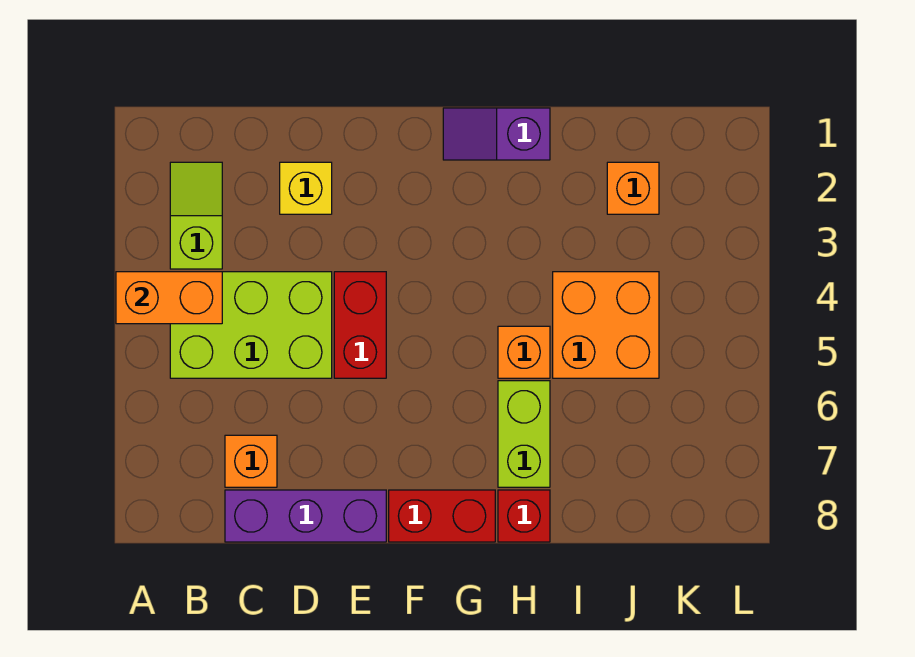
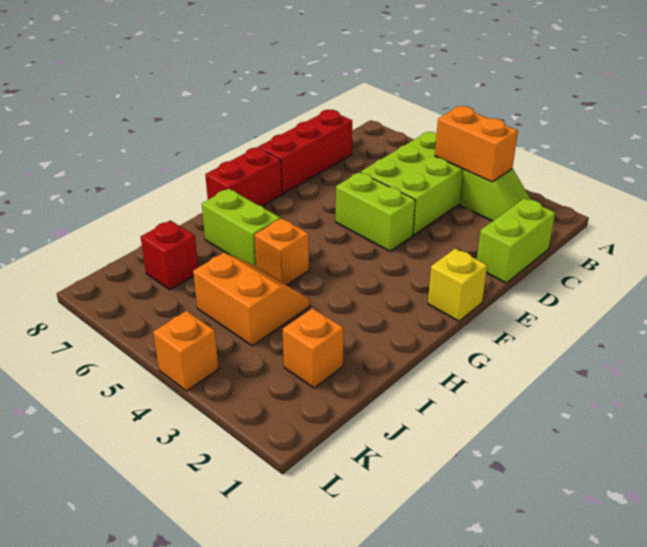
orange brick A4:B4 level 2 -> orange brick B3:B4 level 2
none -> lime brick C1:D1 level 1
orange brick C7 level 1 -> orange brick L4 level 1
purple brick C8:E8 level 1 -> red brick C8:E8 level 1
yellow brick D2 level 1 -> yellow brick F1 level 1
red brick E4:E5 level 1 -> lime brick E4:E5 level 1
purple slope G1:H1 level 1 top H -> none
red brick H8 level 1 -> red brick J7 level 1
orange brick I4:J5 level 1 -> orange slope I4:J5 level 1 top J

